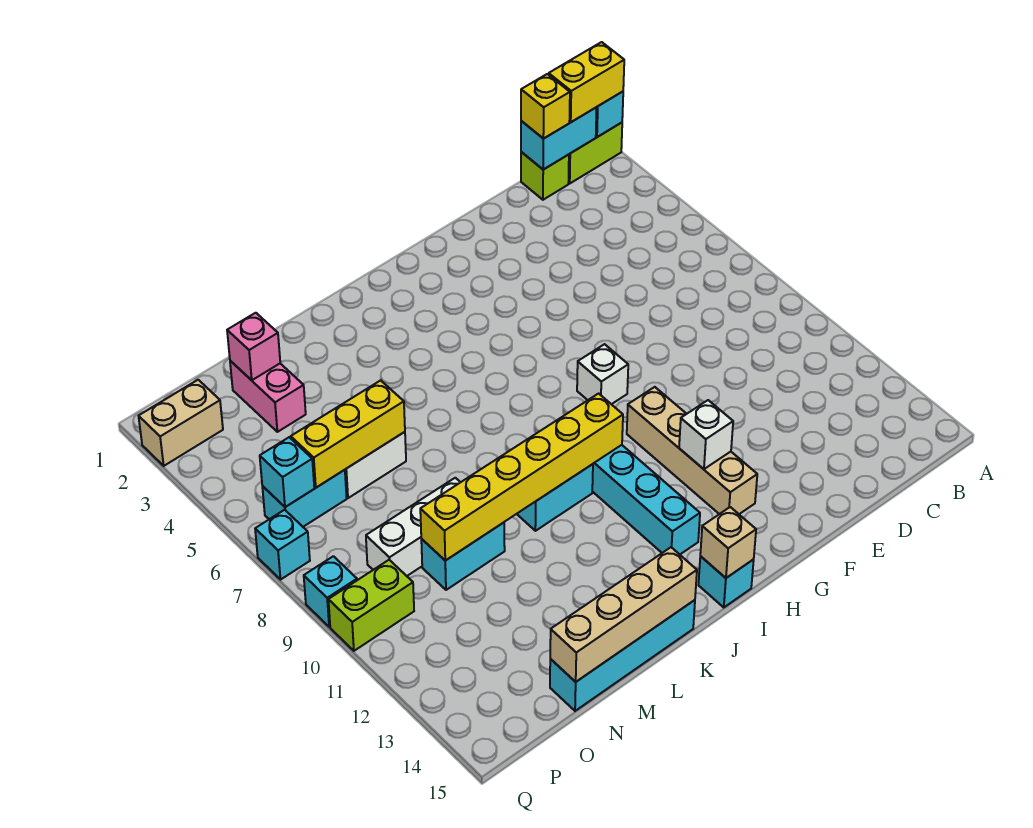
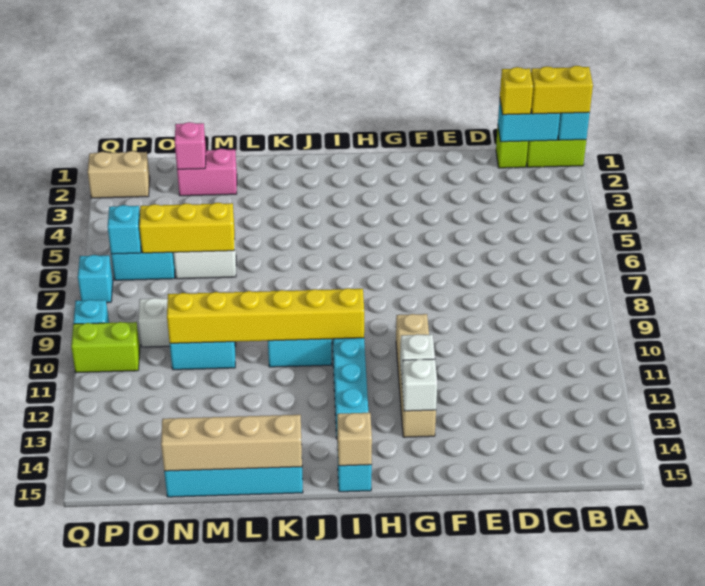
white brick G8 level 1 -> white brick G13 level 2
pink brick N2:N3 level 1 -> pink brick M2:N2 level 1

